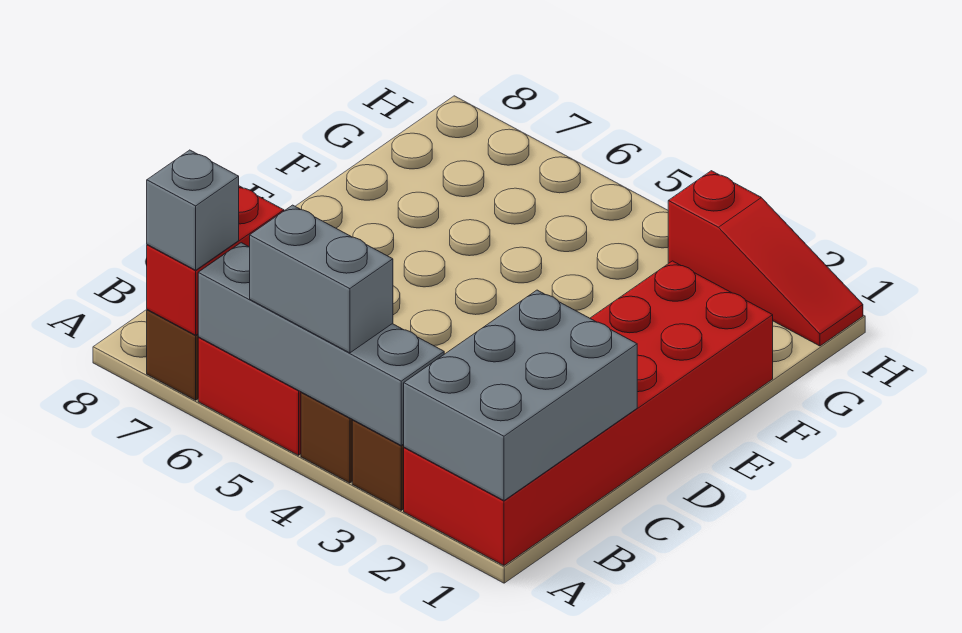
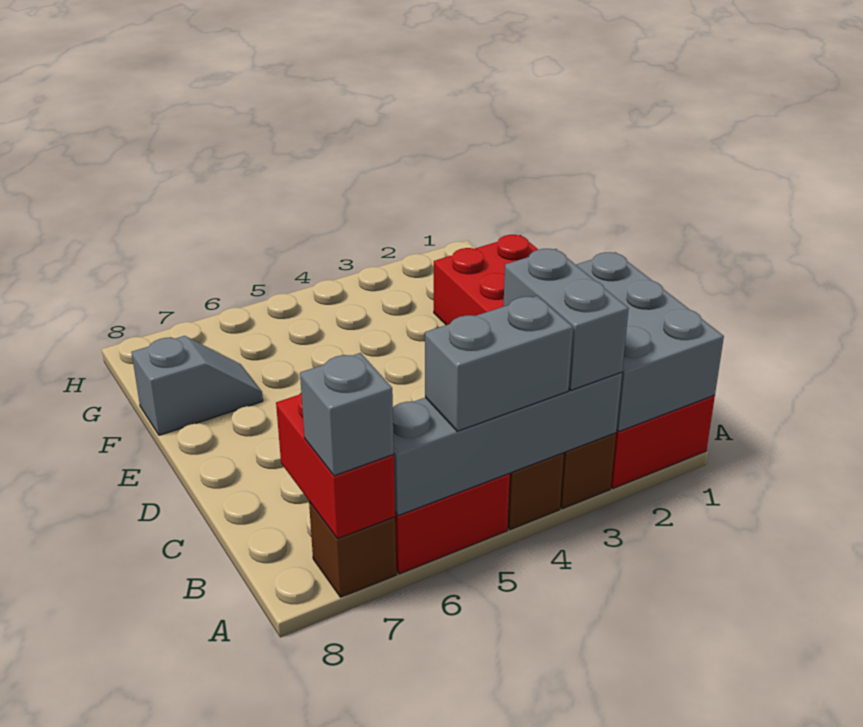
none -> grey brick A3:B3 level 3
none -> grey slope F7:F8 level 1 top 8
red slope H1:H3 level 1 top 3 -> none

